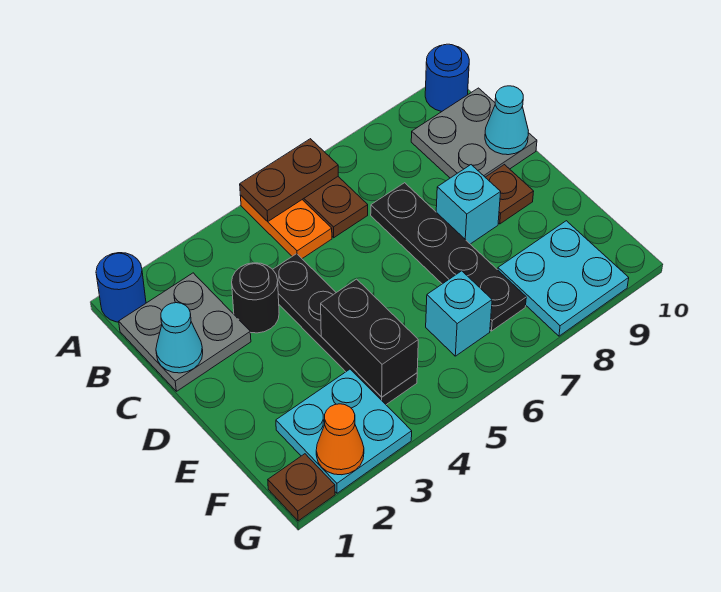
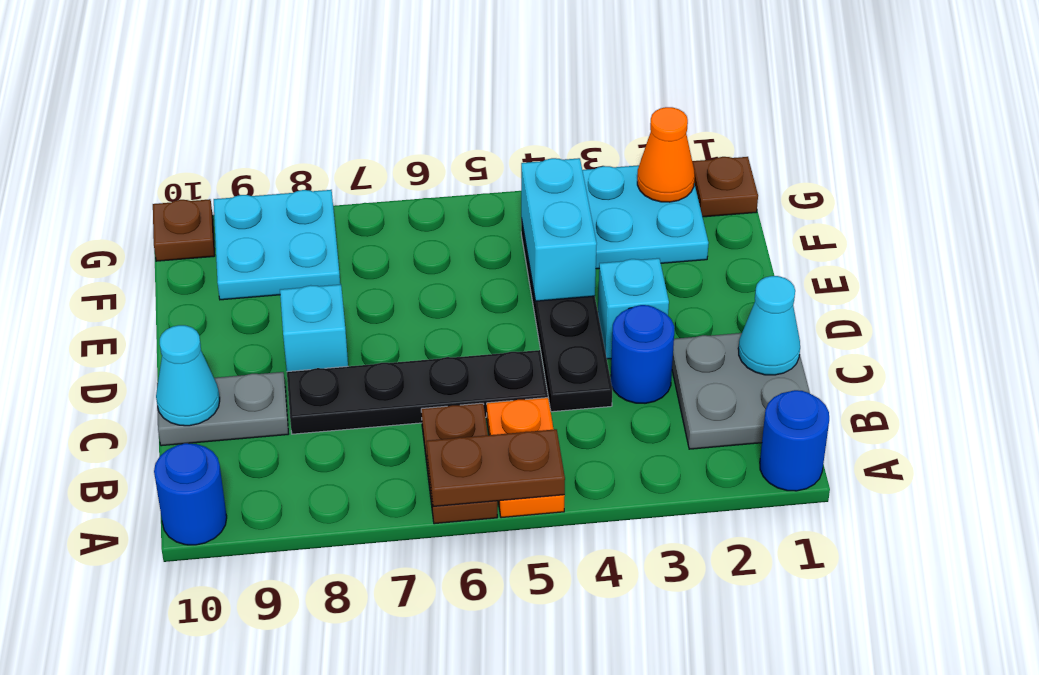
grey plate B9:C10 level 1 -> grey plate C9:C10 level 1
black round brick C3 level 1 -> blue round brick C3 level 1
black plate C7:F7 level 1 -> black plate C5:C8 level 1
brown plate D9 level 1 -> brown plate G10 level 1
black brick E4:F4 level 2 -> cyan brick E4:F4 level 2
cyan brick F6 level 1 -> cyan brick D3 level 1

